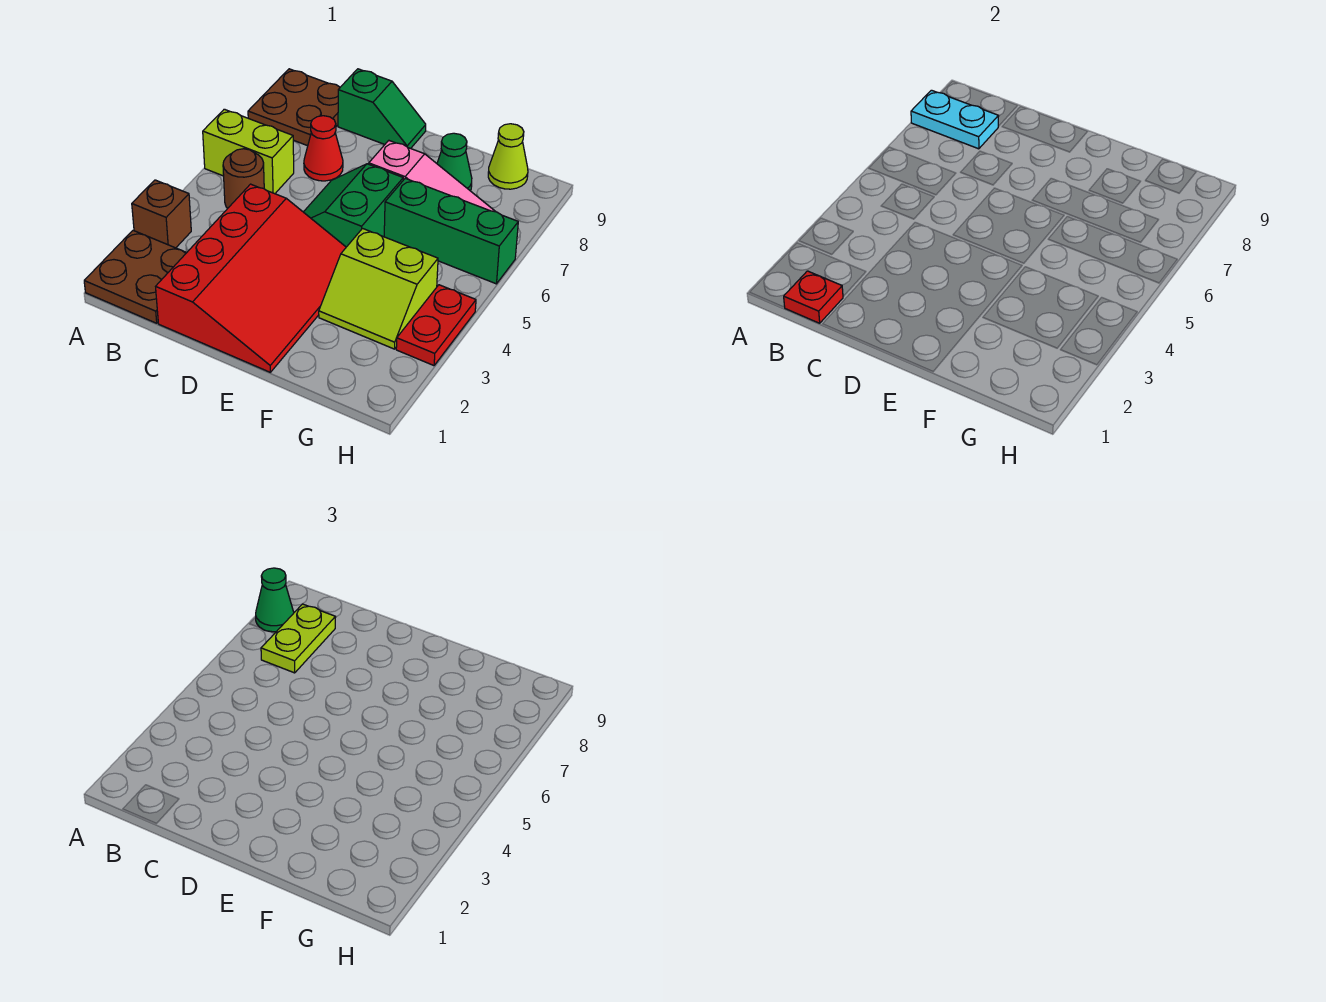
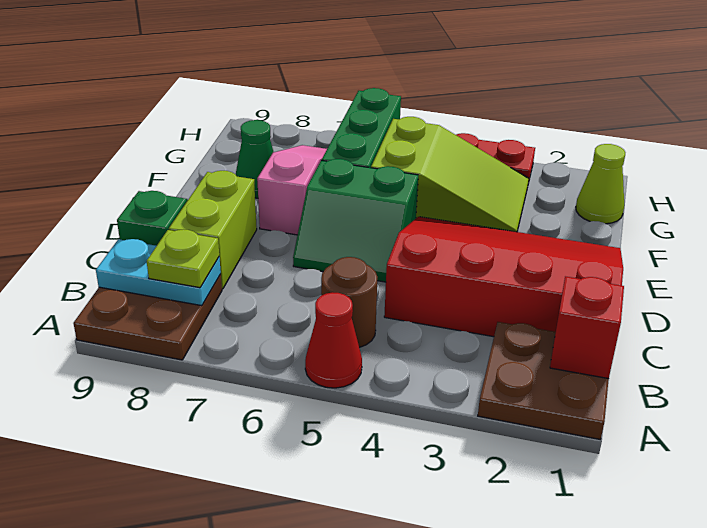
brown brick A3 level 1 -> none
lime brick A6:B6 level 1 -> lime brick C8:D8 level 1
cyan plate A8:B8 level 2 -> cyan plate B8:B9 level 2
green cone A8 level 3 -> none
red plate B1 level 2 -> red brick B1 level 2
lime plate B7:B8 level 3 -> lime plate B8 level 3
red cone C7 level 1 -> red cone A5 level 1
lime slope F3:G4 level 1 top 4 -> lime slope F3:G5 level 1 top 5
lime cone G9 level 1 -> lime cone G1 level 1

